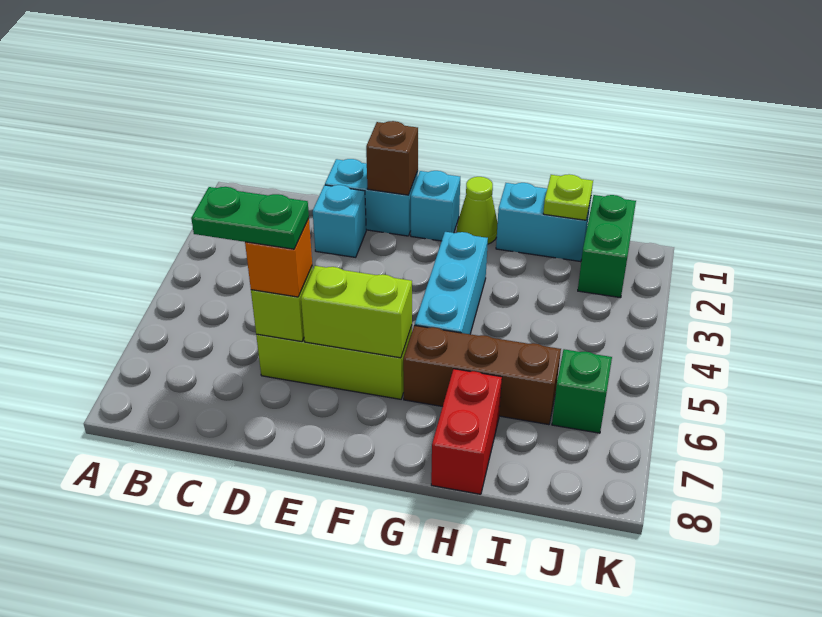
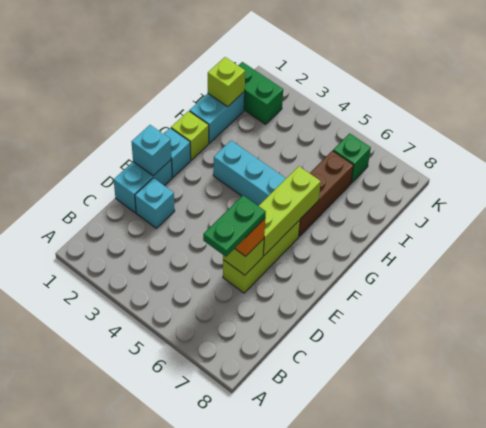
brown brick E1 level 2 -> cyan brick E1 level 2
lime brick E6:F6 level 2 -> lime brick E6:G6 level 2
lime cone G1 level 1 -> lime brick G1 level 1
red brick H7:H8 level 1 -> none
lime plate I1 level 2 -> lime brick I1 level 2

